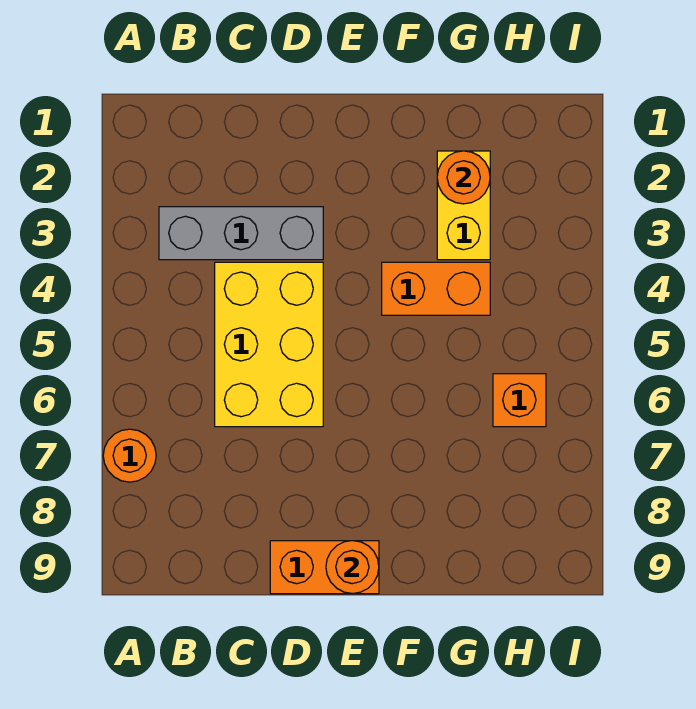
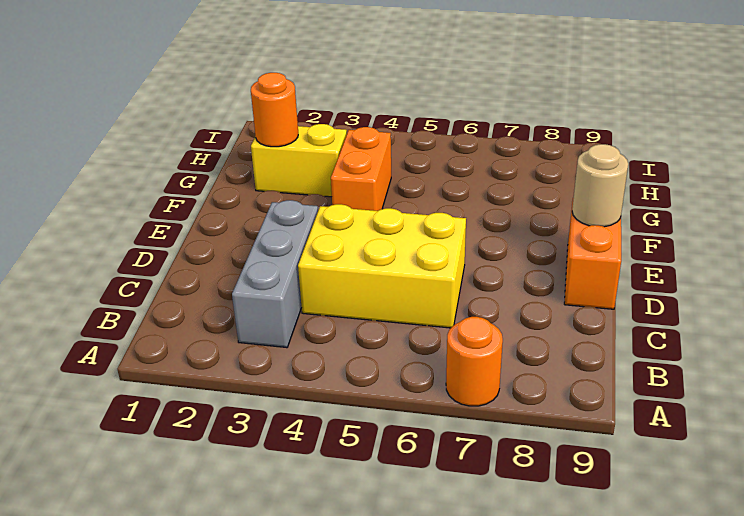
orange round brick E9 level 2 -> tan round brick E9 level 2
orange brick H6 level 1 -> none

